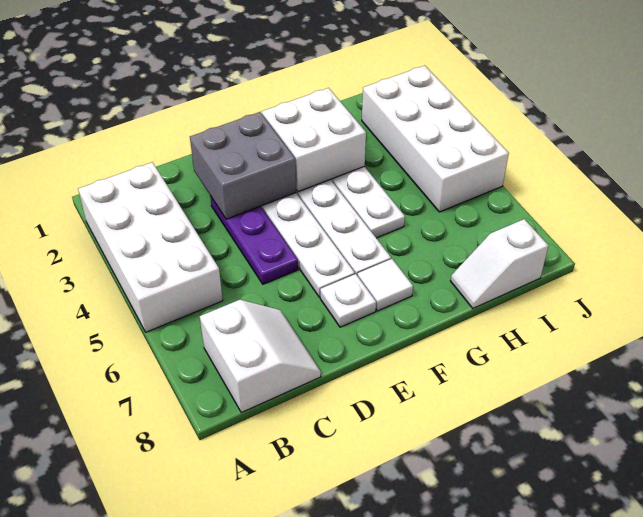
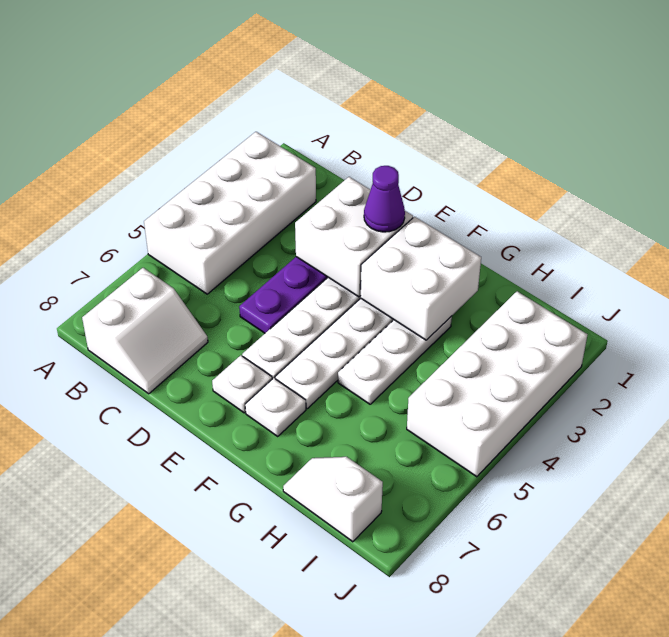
grey brick D2:E3 level 2 -> white brick D2:E3 level 2
none -> purple cone E2 level 3
white tile F7 level 1 -> white plate F7 level 1

